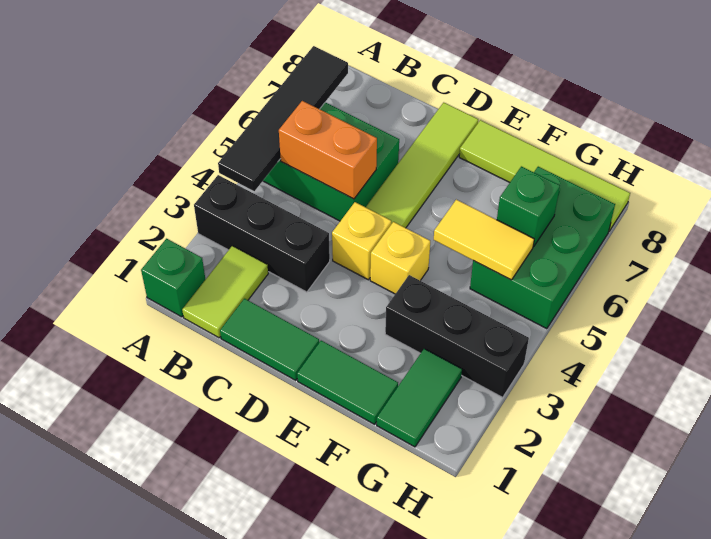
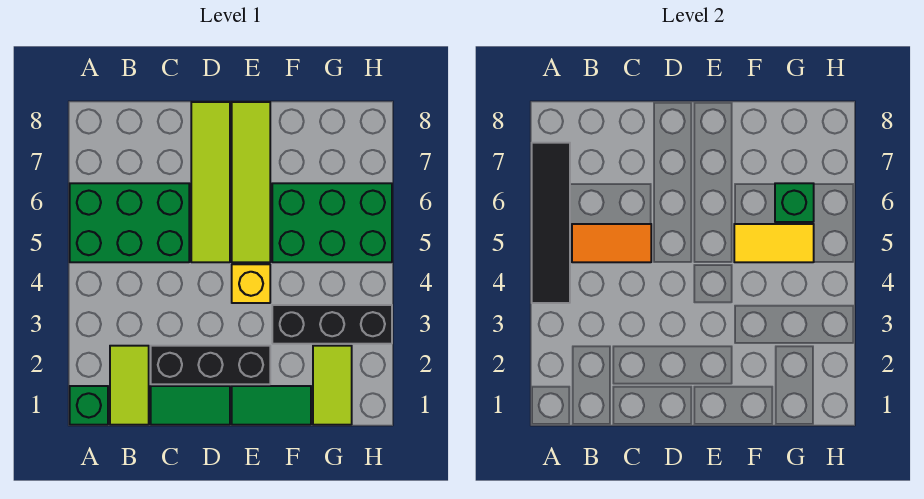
black brick A3:C3 level 1 -> black brick C2:E2 level 1
orange brick B5:C5 level 2 -> orange tile B5:C5 level 2
yellow brick D4 level 1 -> none
lime tile E8:H8 level 1 -> lime tile E5:E8 level 1
green tile G1:G2 level 1 -> lime tile G1:G2 level 1
green brick G5:H7 level 1 -> green brick F5:H6 level 1

